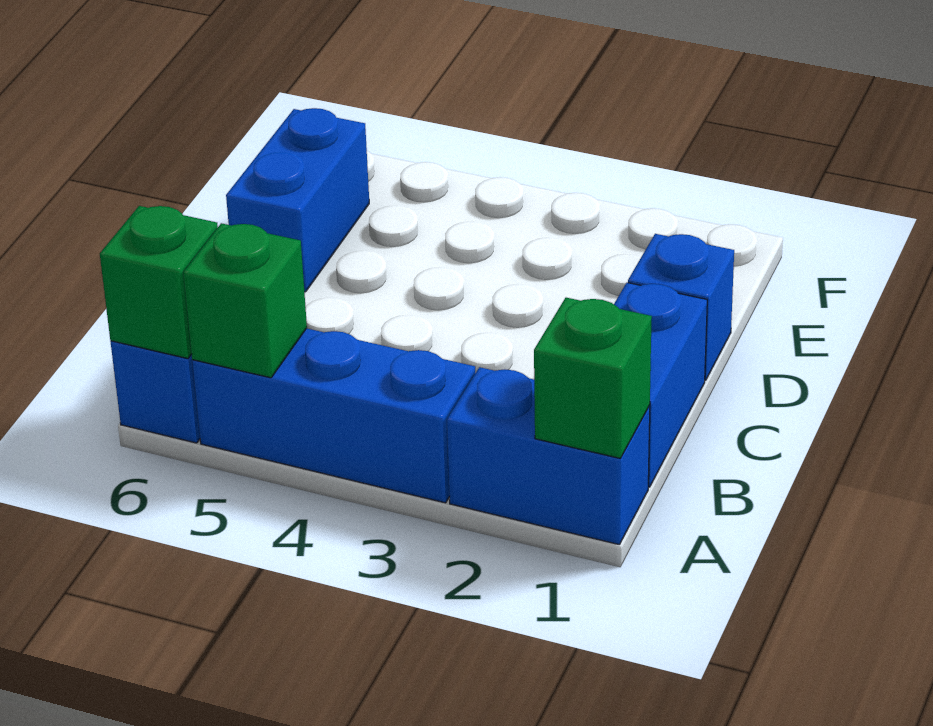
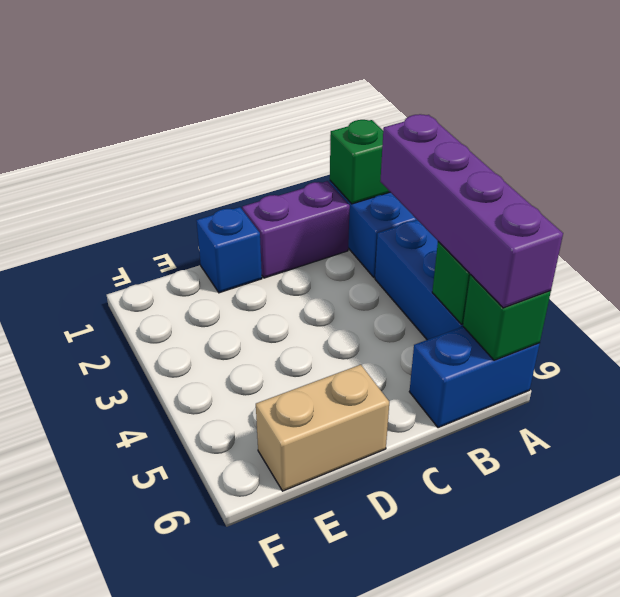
none -> purple brick A3:A6 level 3
blue brick B1:C1 level 1 -> purple brick B1:C1 level 1
blue brick D6:E6 level 1 -> tan brick D6:E6 level 1

